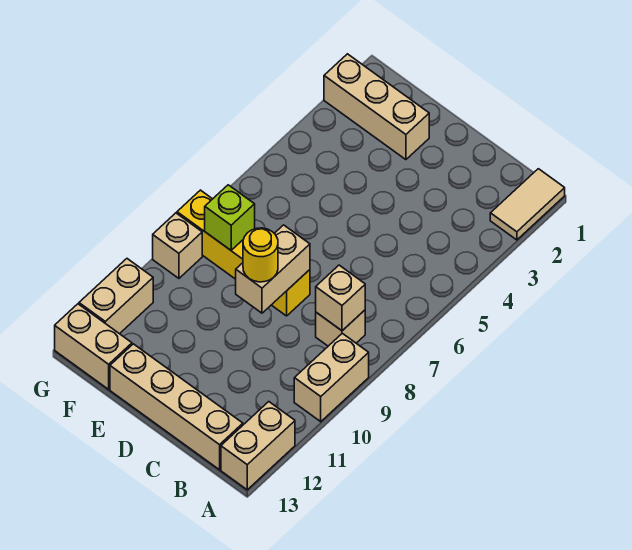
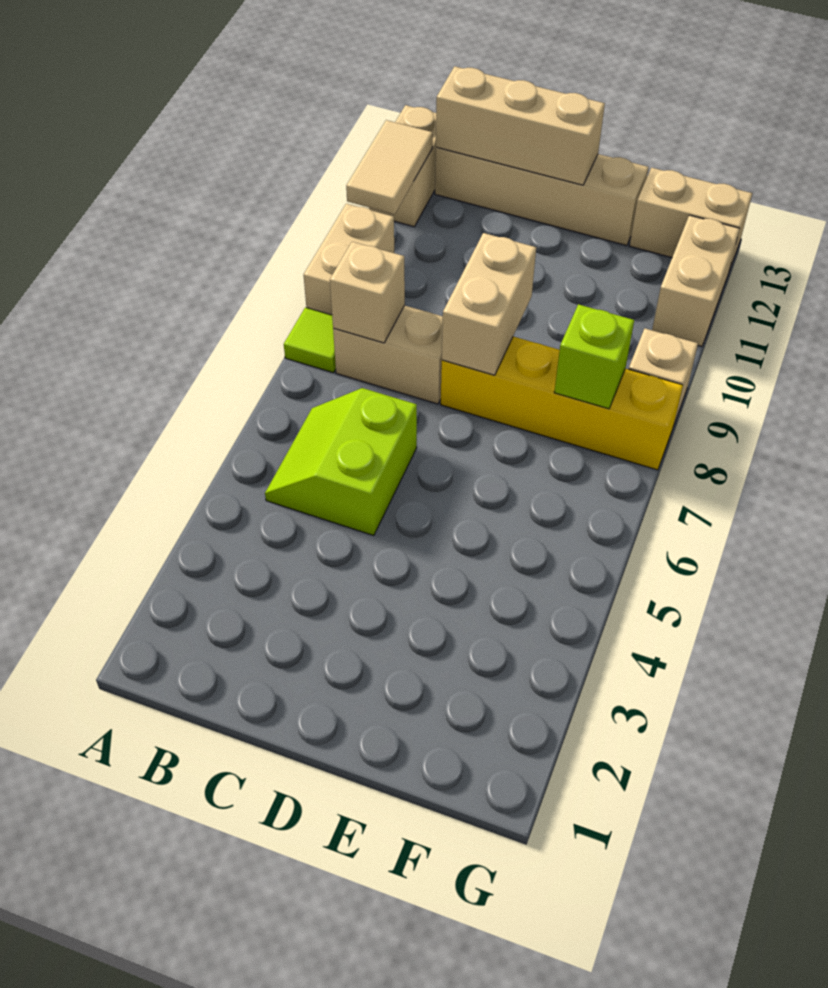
tan tile A1:A2 level 1 -> tan tile A11:A12 level 2
none -> lime tile A8 level 1
none -> lime slope B5:C6 level 1 top C
tan brick B8 level 1 -> tan brick B8:C8 level 1
yellow round brick D9 level 3 -> none
tan brick E2:G2 level 1 -> tan brick B13:D13 level 2

